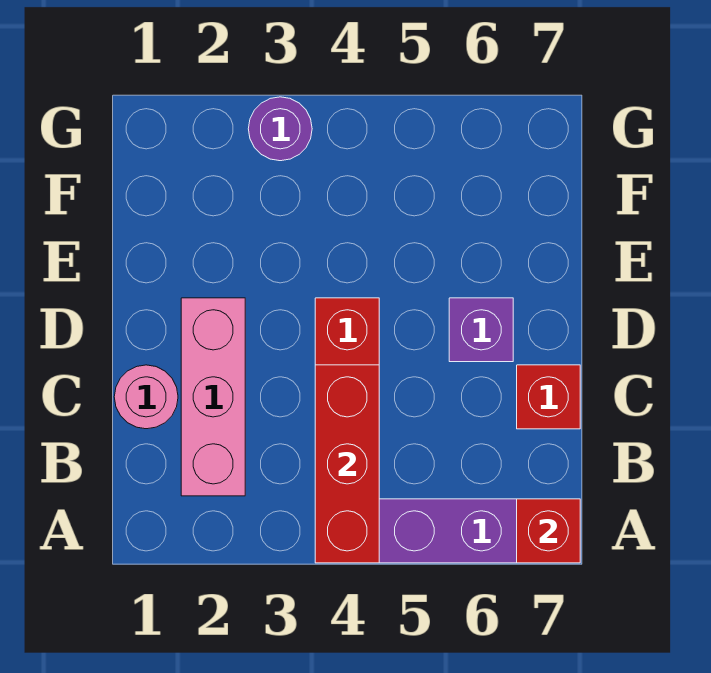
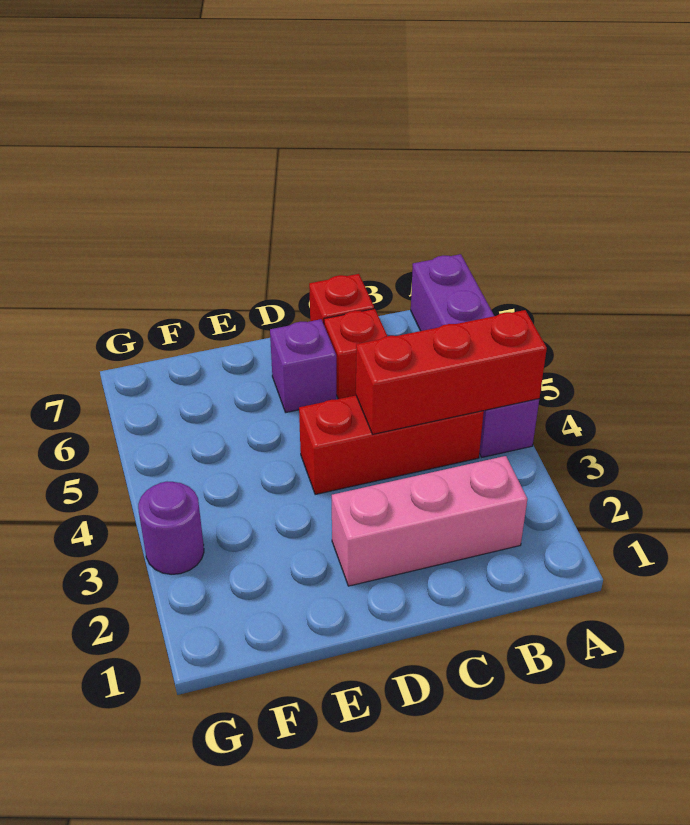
red brick A7 level 2 -> red brick C6 level 1
pink round brick C1 level 1 -> none

